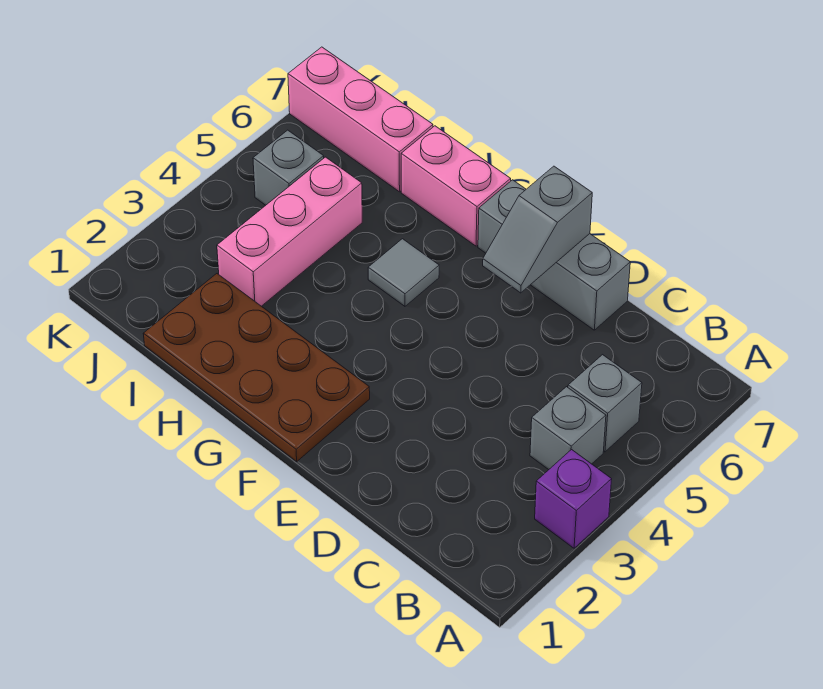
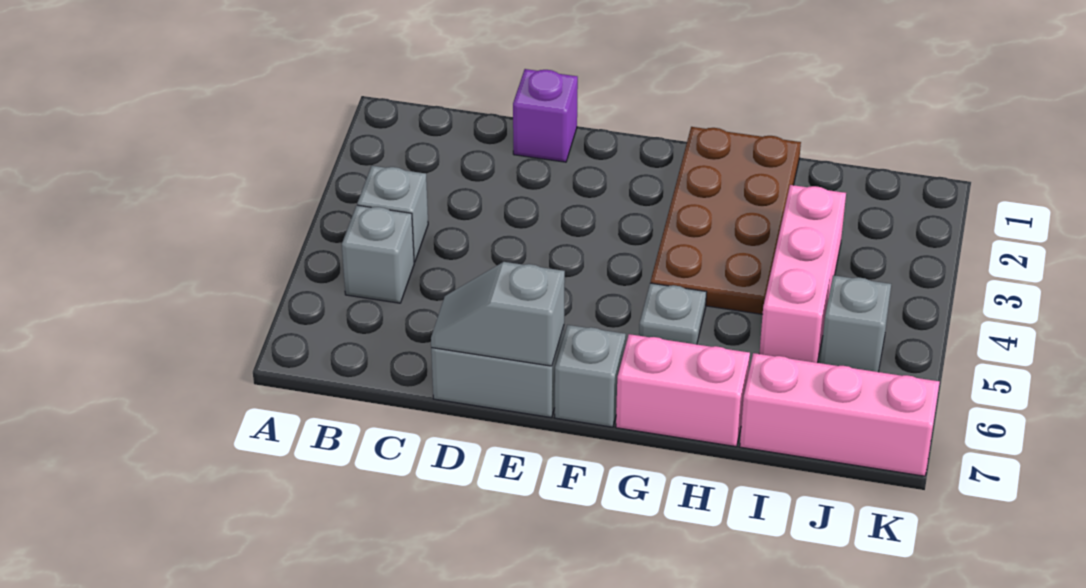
purple brick A3 level 1 -> purple brick D1 level 1
grey slope E6:E7 level 2 top 7 -> grey slope D7:E7 level 2 top E
brown plate F1:I2 level 1 -> brown plate G1:H4 level 1
grey tile G5 level 1 -> grey plate G5 level 1

